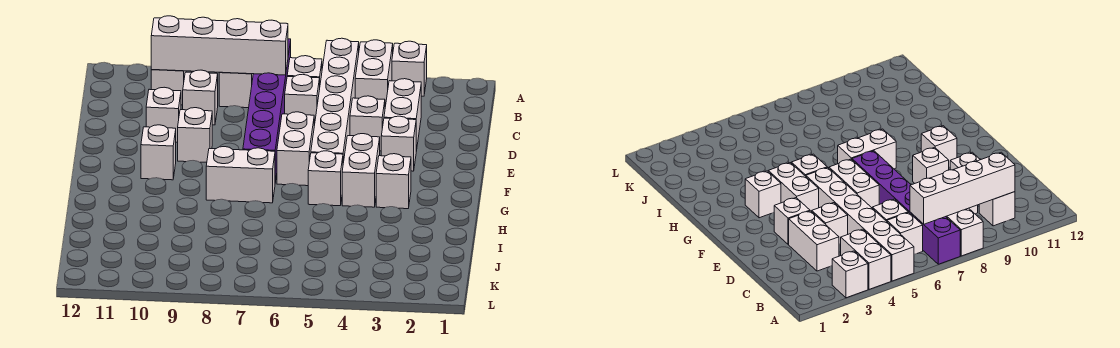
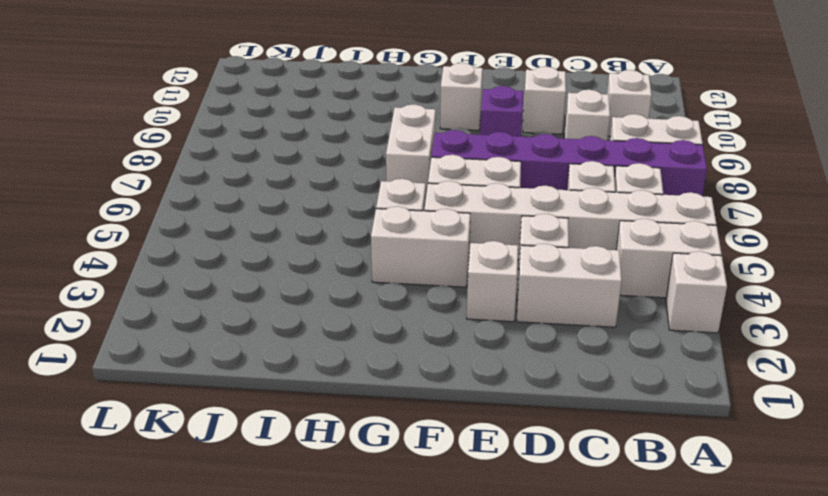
white brick B7:B10 level 2 -> none
white brick E9 level 1 -> purple brick E9 level 1
white brick G3 level 1 -> none

